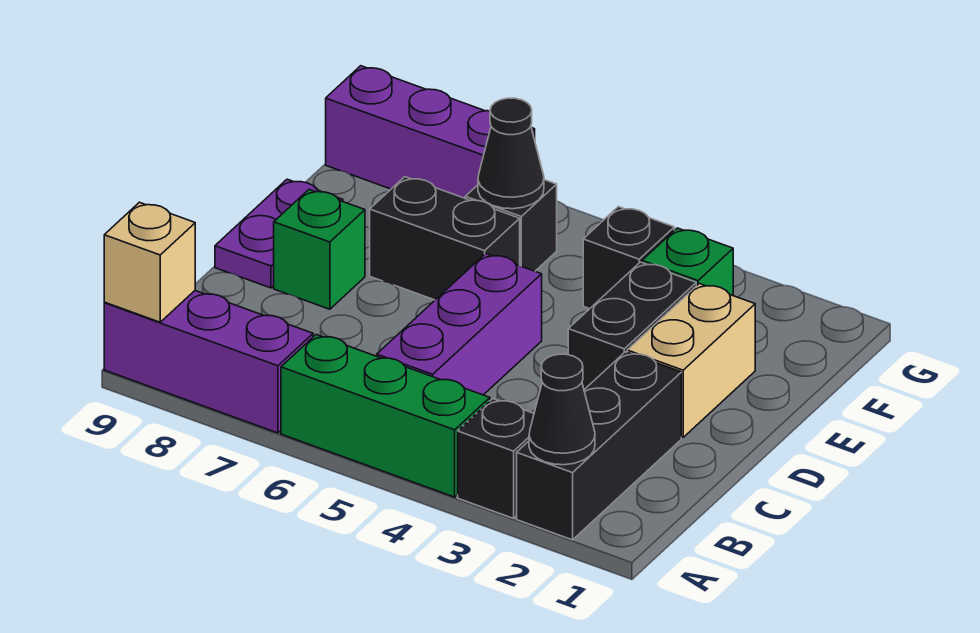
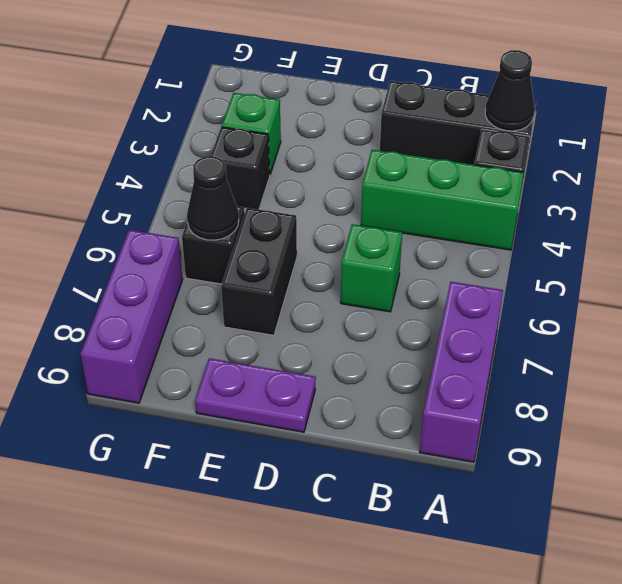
green brick A4:A6 level 1 -> green brick A4:C4 level 1
tan brick A9 level 2 -> none
purple brick B5:D5 level 1 -> none
tan brick D2:E2 level 1 -> none
black brick D3:E3 level 1 -> none
green brick D8 level 1 -> green brick C6 level 1

